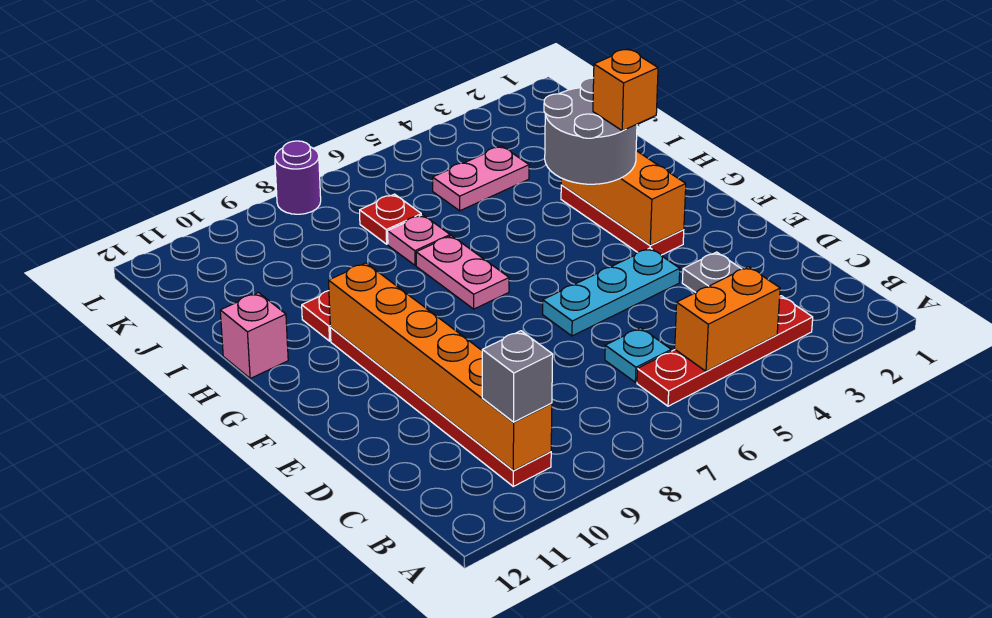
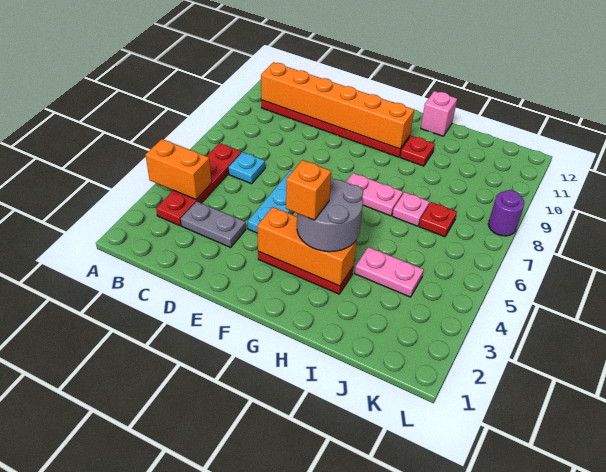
orange brick B4:B5 level 2 -> orange brick A4:B4 level 2
grey brick B10 level 3 -> none
pink plate J4:J5 level 1 -> pink plate I4:J4 level 1

